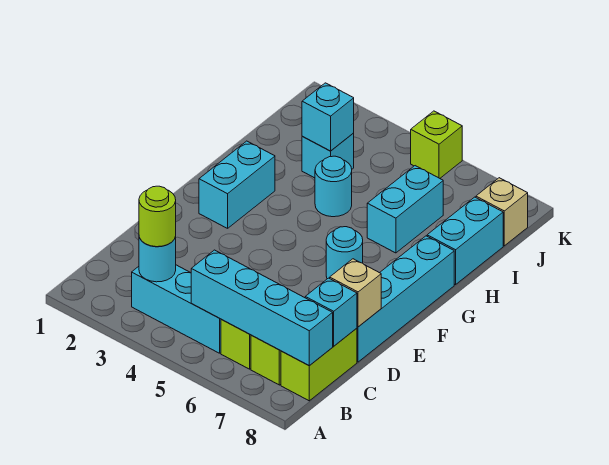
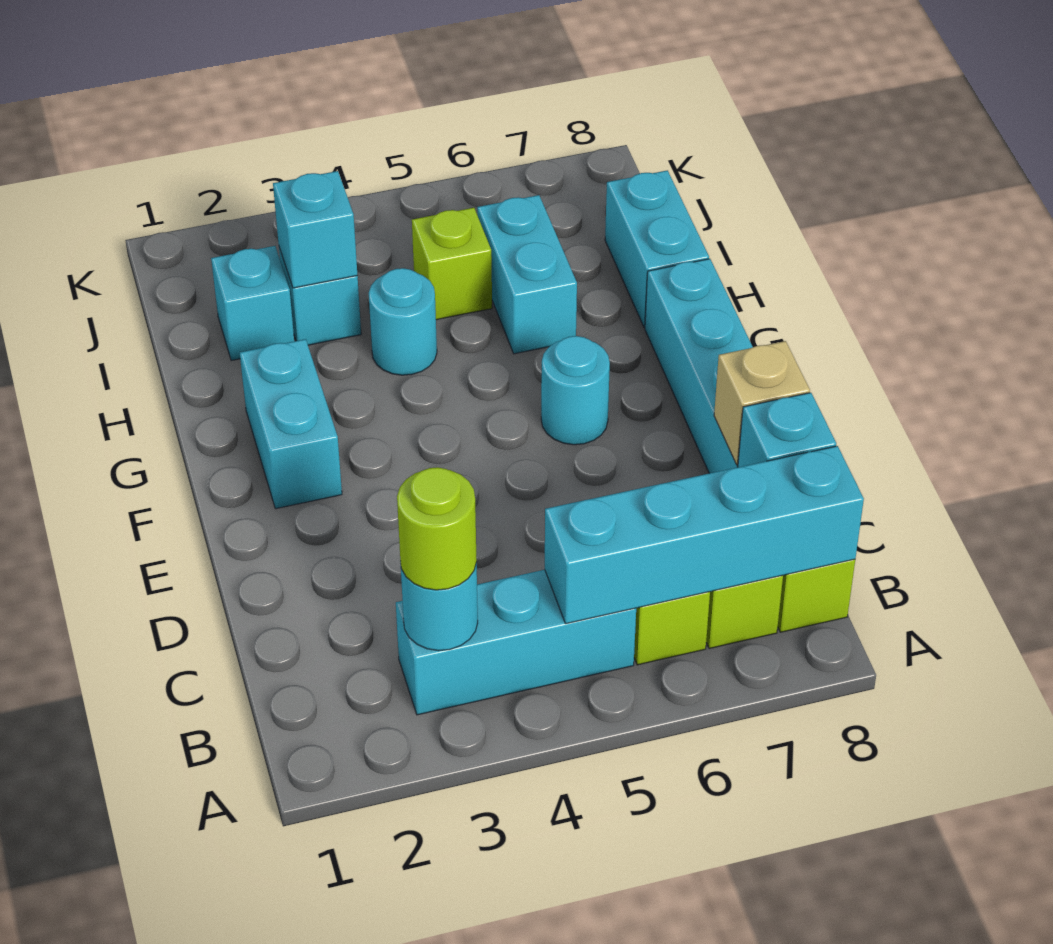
none -> cyan brick I2 level 1
tan brick J8 level 1 -> none
lime brick K5 level 1 -> lime brick I5 level 1

